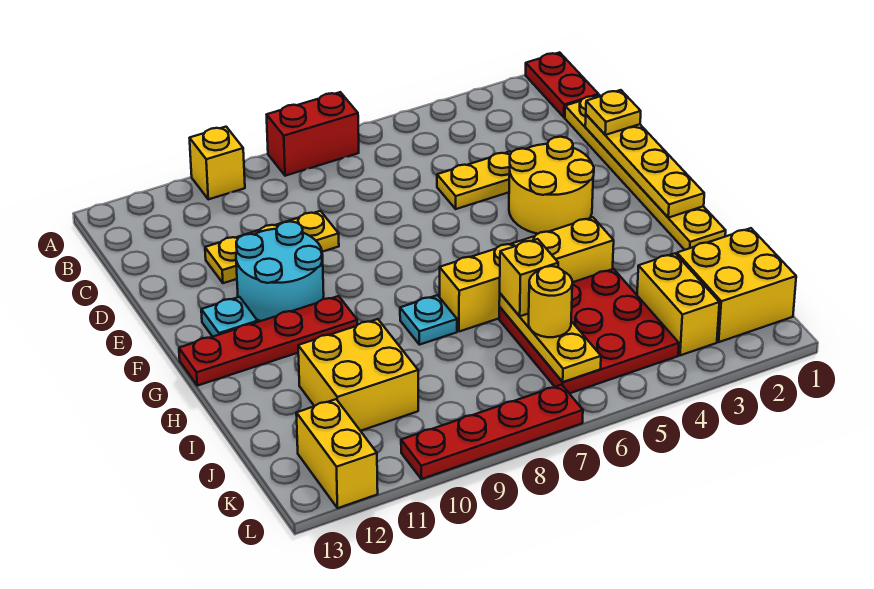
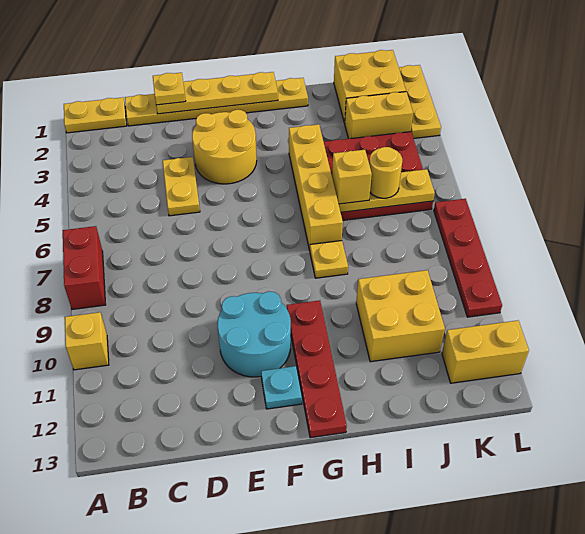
red plate A1:B1 level 1 -> yellow plate A1:B1 level 1
yellow plate D9:D11 level 1 -> yellow plate L1:L3 level 1
cyan plate H8 level 1 -> yellow plate H8 level 1

